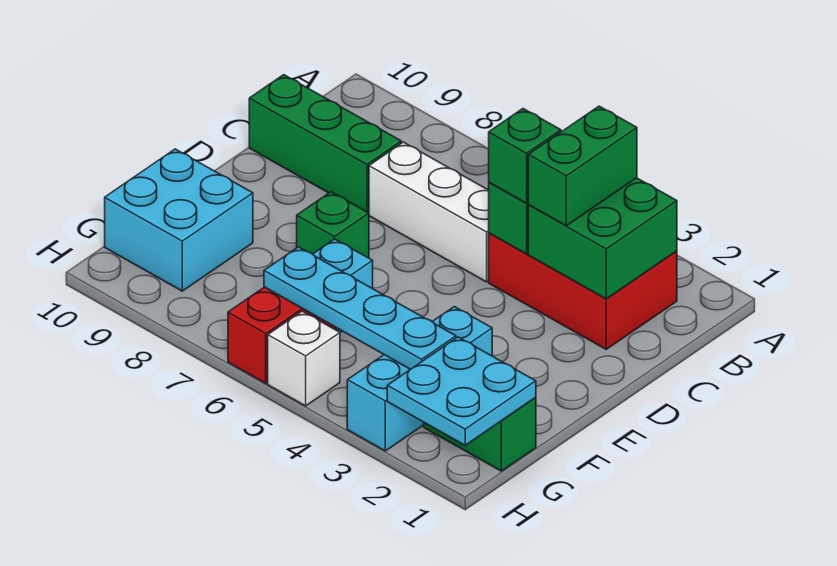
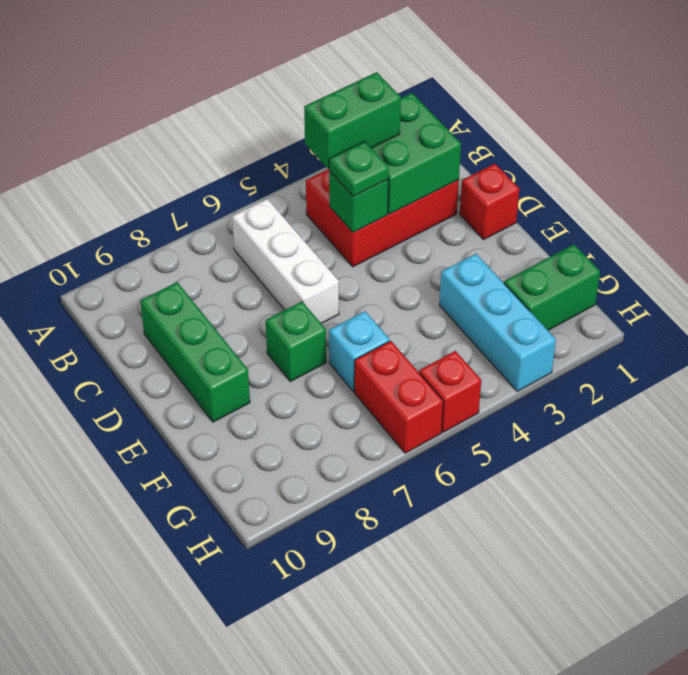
green brick B3:C3 level 3 -> green brick B3:B4 level 3
green brick C4 level 3 -> green plate C4 level 3
white brick C5:C7 level 1 -> white brick B6:D6 level 1
green brick C8:C10 level 1 -> green brick C9:E9 level 1
none -> red brick D1 level 1
cyan brick F9:G10 level 1 -> none
cyan plate G1:H2 level 2 -> none
cyan plate G3:G6 level 2 -> none
white brick H5 level 1 -> red brick H5 level 1

